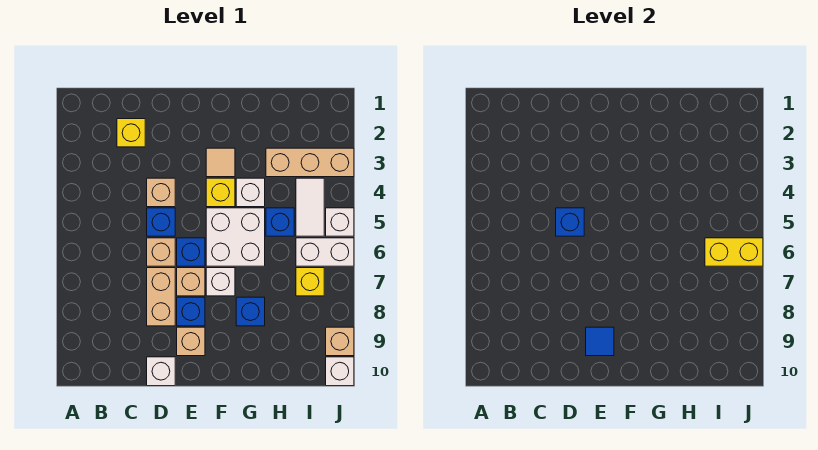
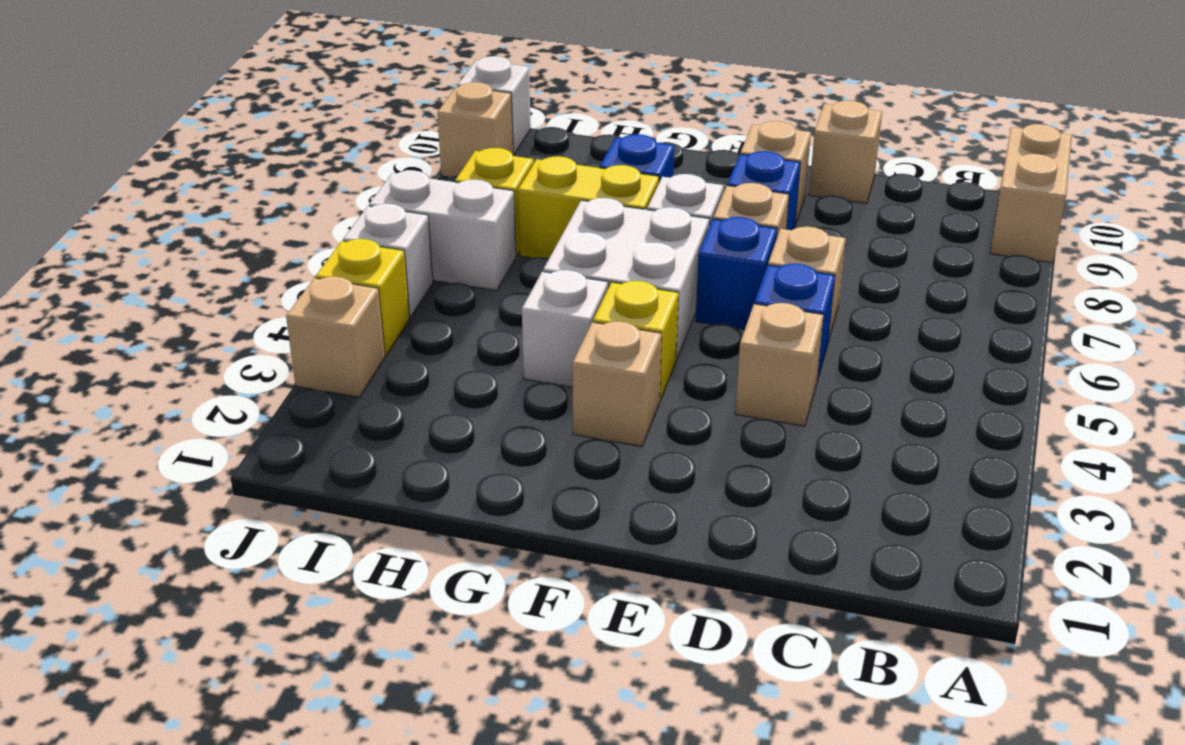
yellow brick C2 level 1 -> yellow brick J4 level 1
blue brick D5 level 2 -> none
tan brick D7:D8 level 1 -> tan brick A9:A10 level 1
white brick D10 level 1 -> tan brick D10 level 1
blue tile E9 level 2 -> none
tan tile F3 level 1 -> tan brick F3 level 1
tan brick H3:J3 level 1 -> tan brick J3 level 1
blue brick H5 level 1 -> none
white tile I4:I5 level 1 -> none
yellow brick I6:J6 level 2 -> yellow brick G7:H7 level 1

